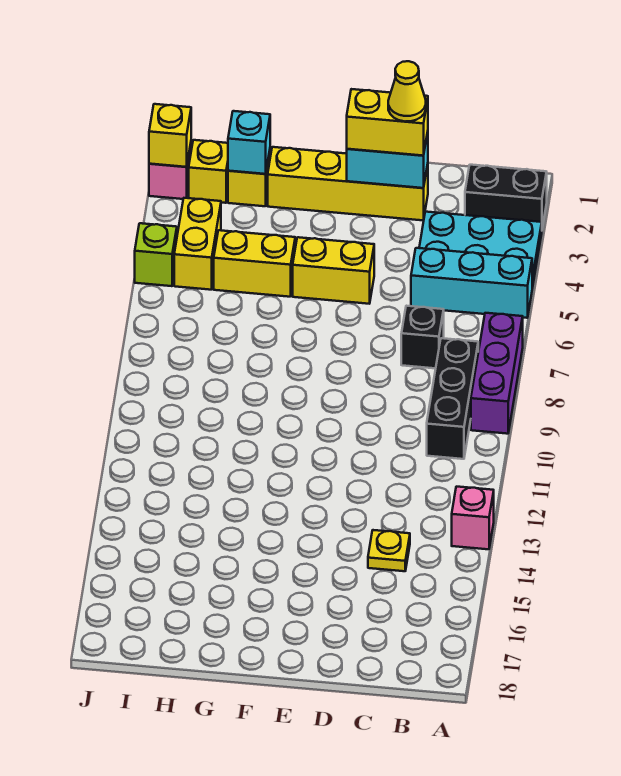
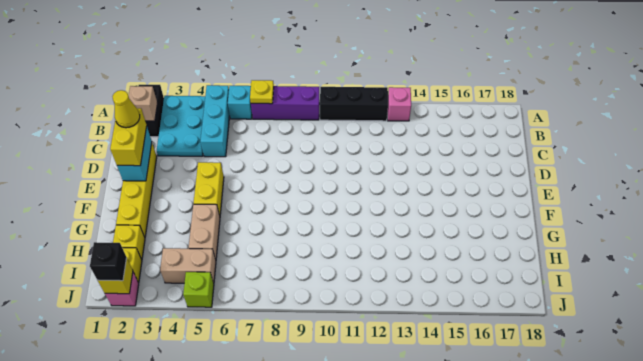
none -> tan brick B2 level 2
black brick B8:B10 level 1 -> black brick A10:A12 level 1
black brick C7 level 1 -> black brick J2 level 3
yellow plate C14 level 1 -> yellow plate A7 level 2
yellow brick G5:H5 level 1 -> tan brick G5:H5 level 1
cyan brick H2 level 2 -> cyan brick A6 level 1
yellow brick I4:I5 level 1 -> tan brick I4:I5 level 1

